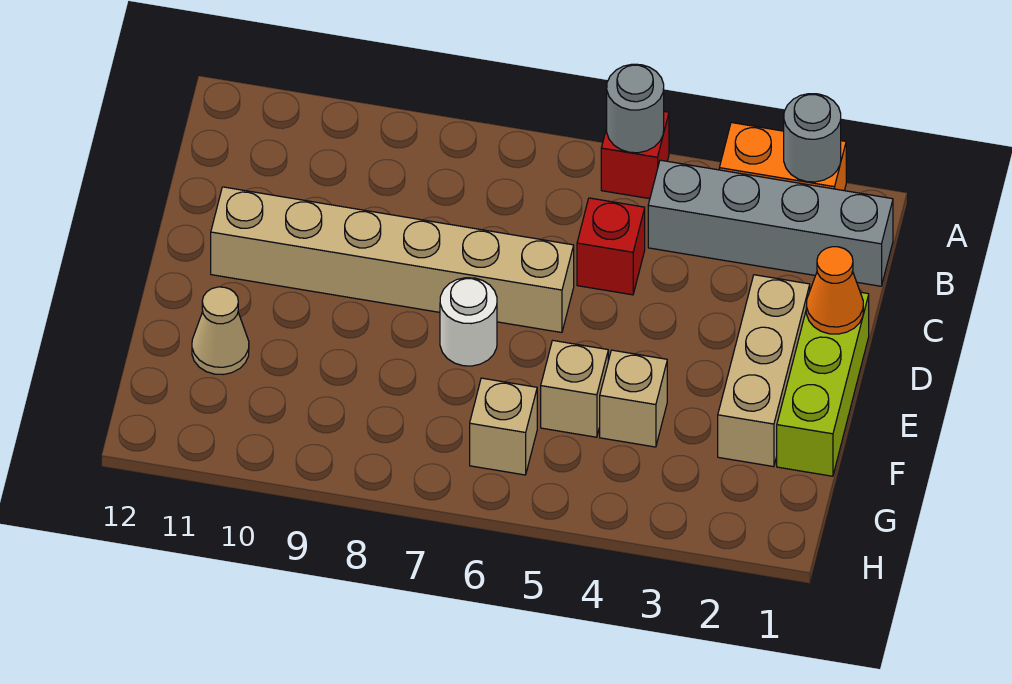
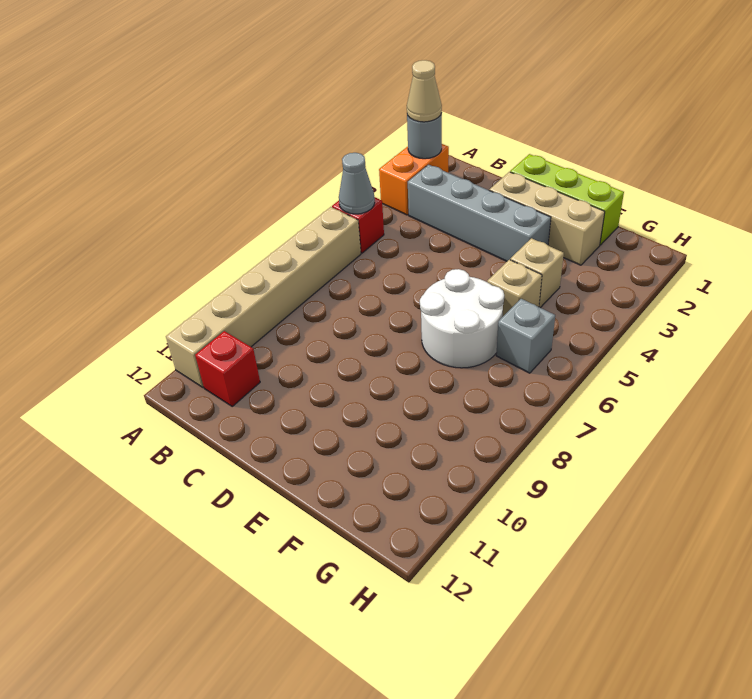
grey round brick A5 level 2 -> grey cone A5 level 2
grey brick B1:B4 level 1 -> grey brick B3:E3 level 1
red brick C5 level 1 -> red brick B11 level 1
orange cone D1 level 2 -> none
tan brick D6:D11 level 1 -> tan brick A6:A11 level 1
white round brick E7 level 1 -> white round brick E6:F7 level 1
tan cone F11 level 1 -> tan cone A2 level 3
tan brick G6 level 1 -> grey brick G6 level 1

